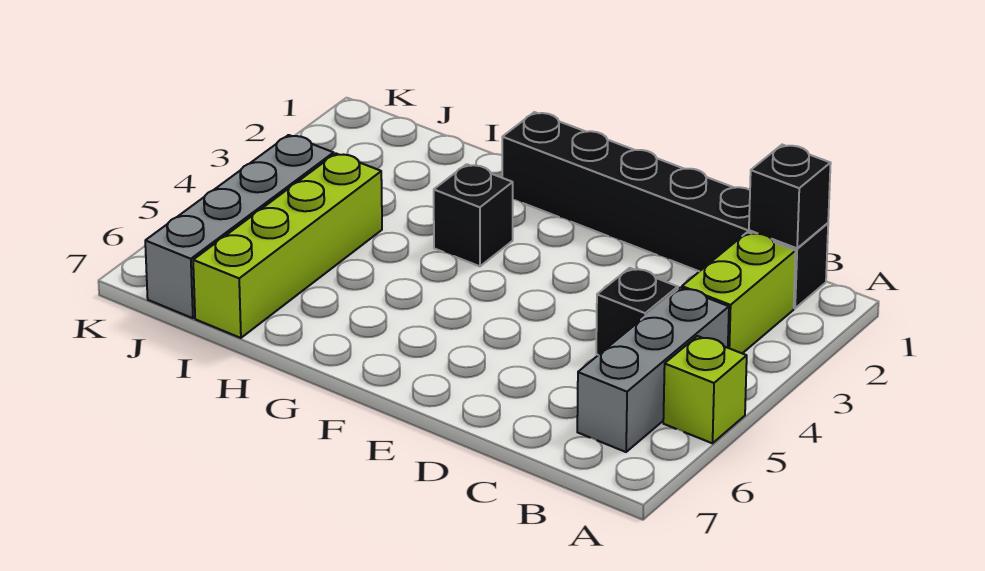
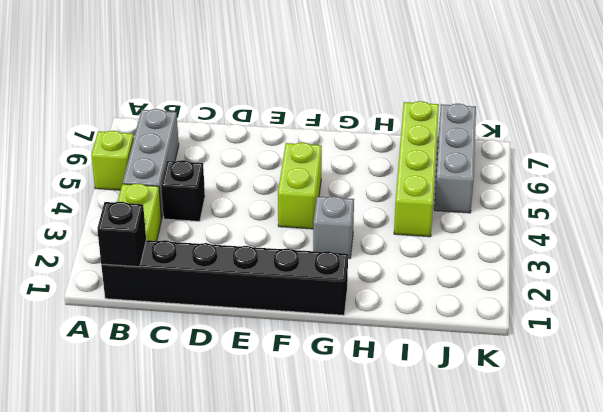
none -> lime brick F4:F5 level 1
black brick G3 level 1 -> grey brick G3 level 1
grey brick J4:J7 level 1 -> grey brick J5:J7 level 1

